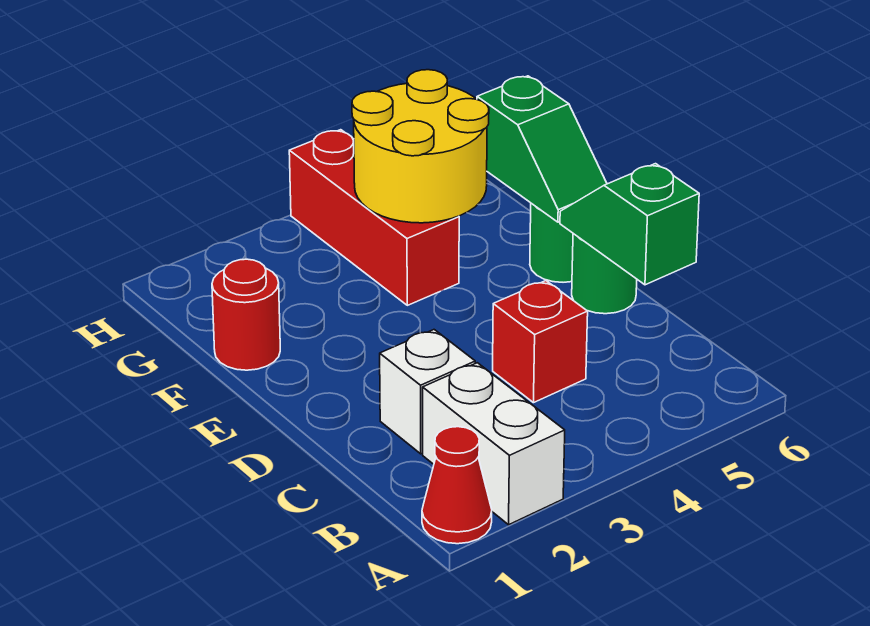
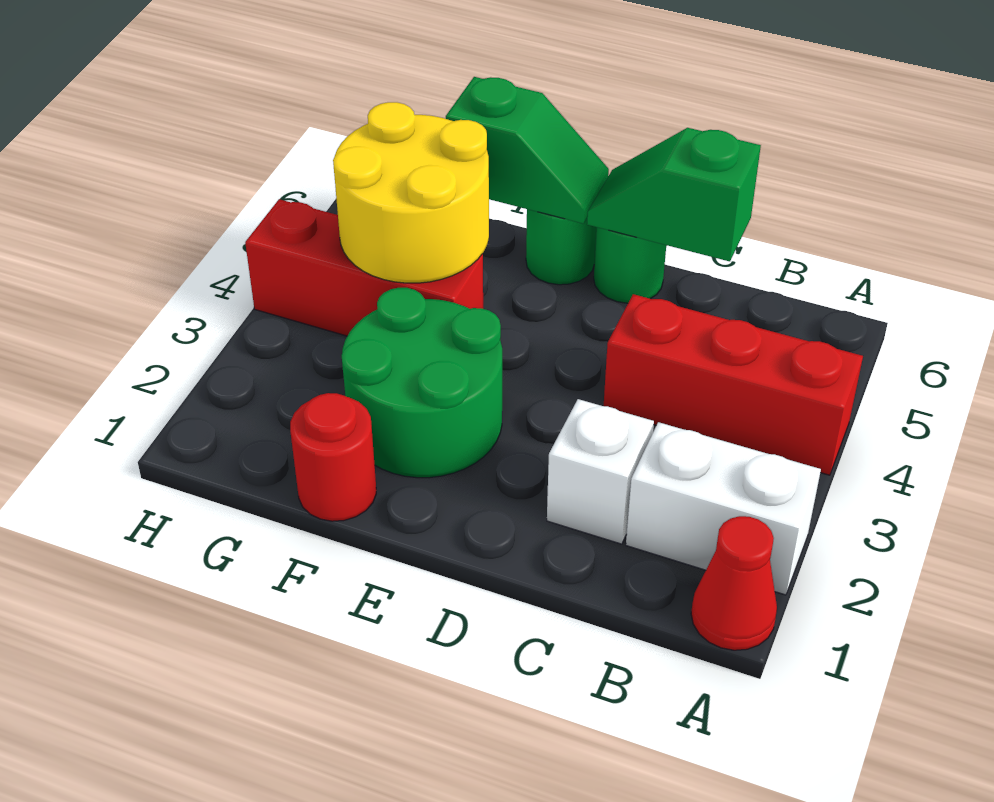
red brick C4 level 1 -> red brick A4:C4 level 1
none -> green round brick E2:F3 level 1

